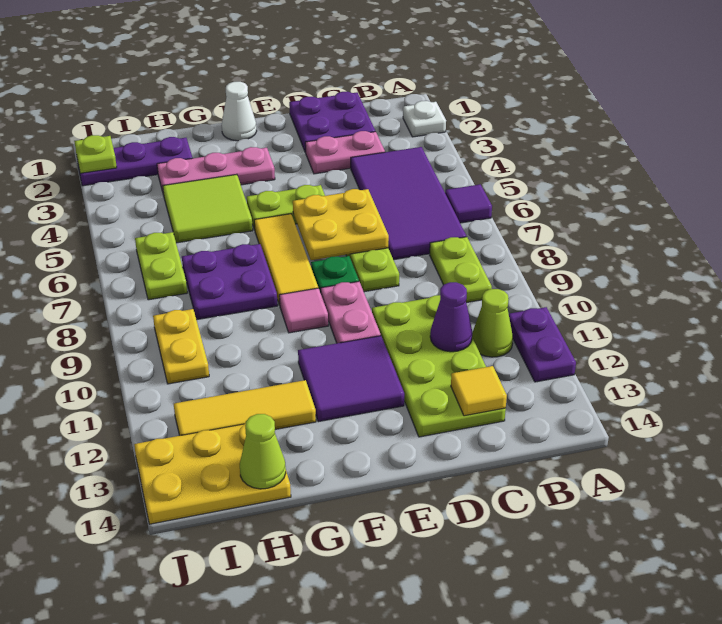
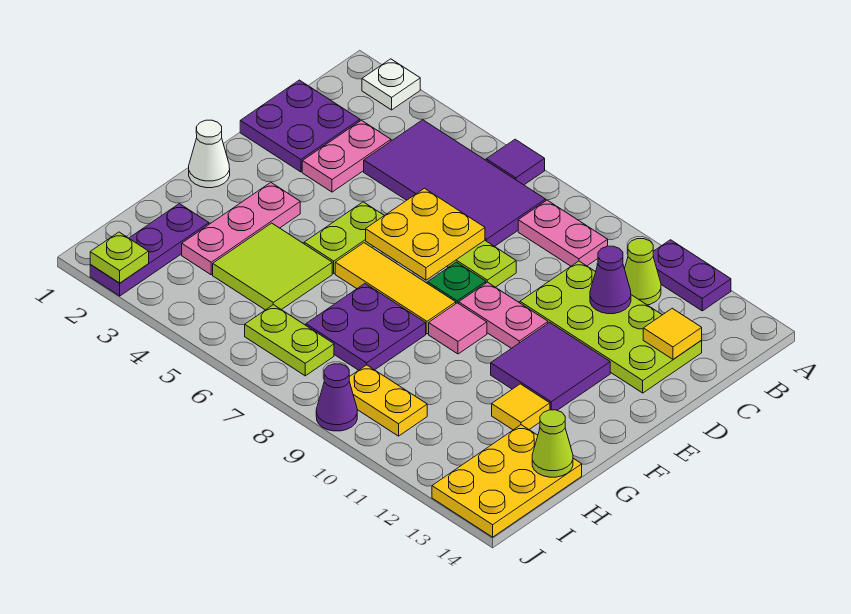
lime plate B8:B9 level 1 -> pink plate B8:B9 level 1
yellow tile G12:I12 level 1 -> yellow tile G12 level 1
none -> purple cone J9 level 1

